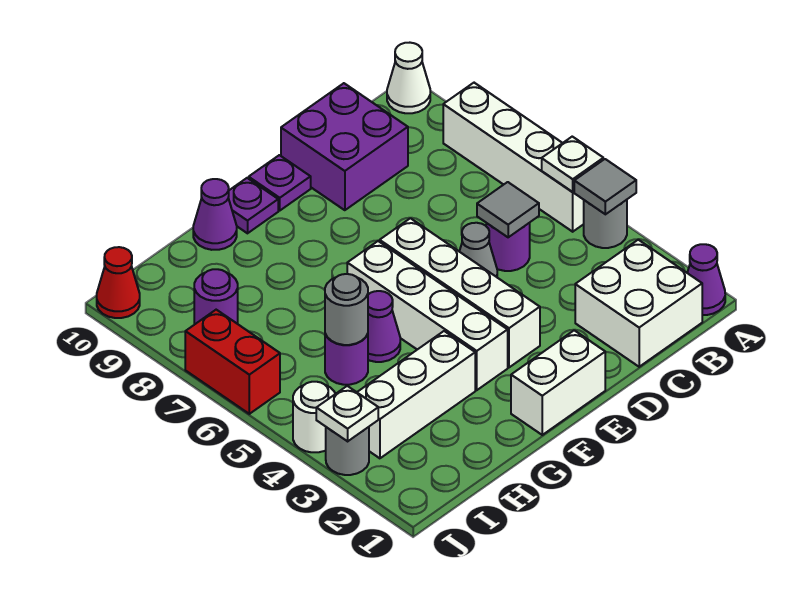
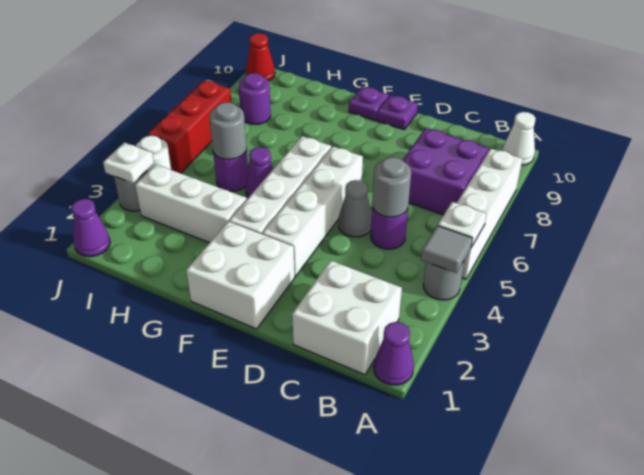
grey tile C5 level 2 -> grey round brick C5 level 2
purple brick C9:D10 level 1 -> purple brick B7:C8 level 1
white brick E1:F1 level 1 -> white brick E1:F2 level 1
purple cone G10 level 1 -> purple cone J1 level 1
red brick J6:J7 level 1 -> red brick J5:J7 level 1

